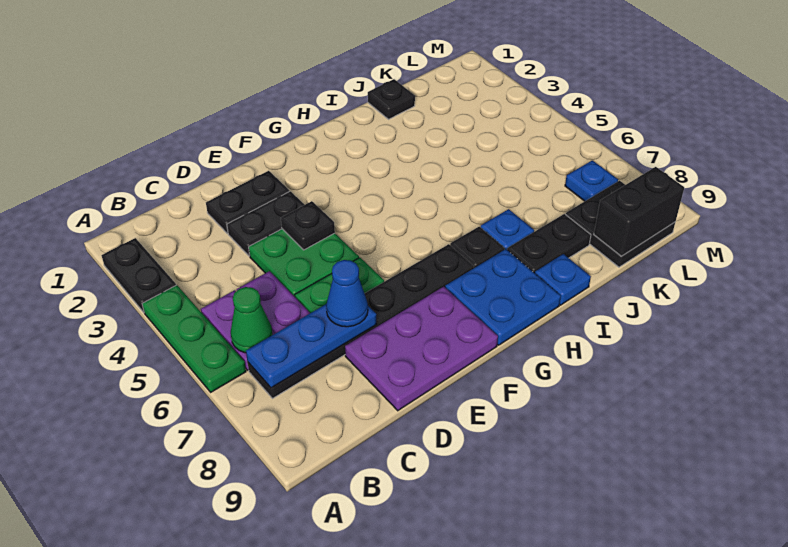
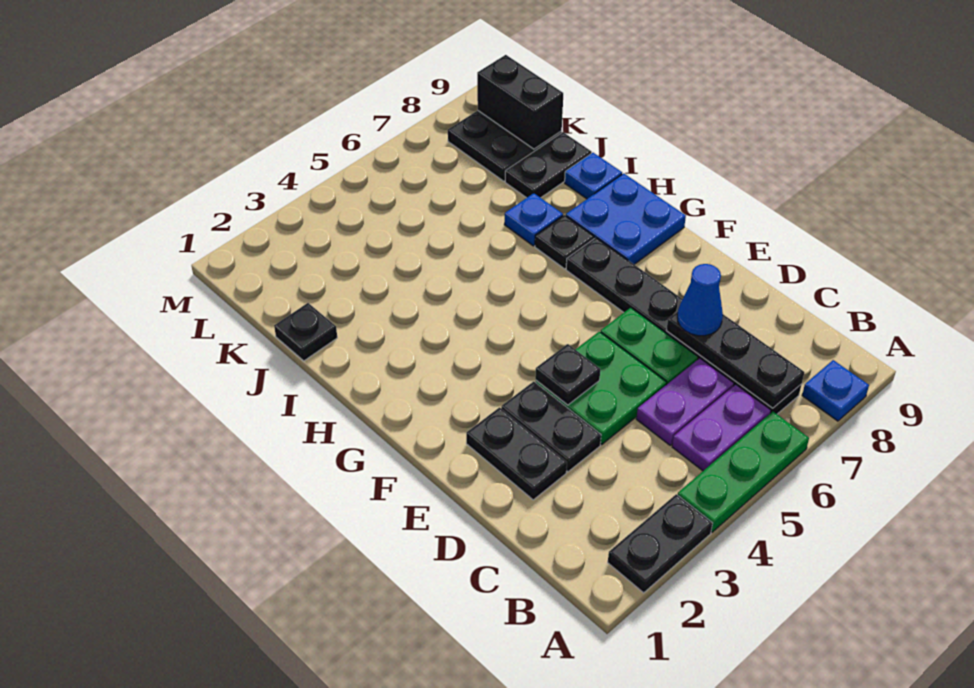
green cone B6 level 2 -> none
blue plate B7:D7 level 2 -> black plate B7:D7 level 2
purple plate D8:F9 level 1 -> none
black plate I8:J8 level 1 -> black plate J8:J9 level 1
blue plate L7 level 1 -> blue plate A8 level 1

